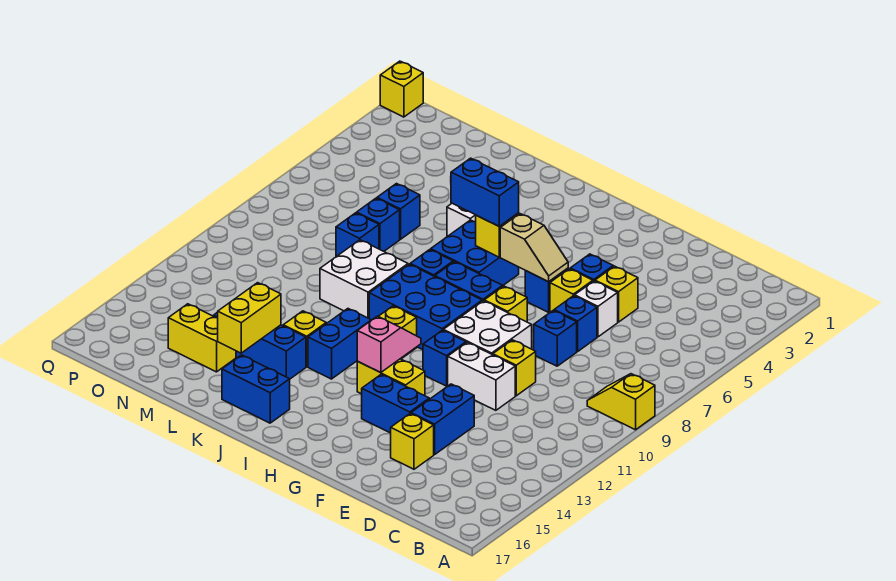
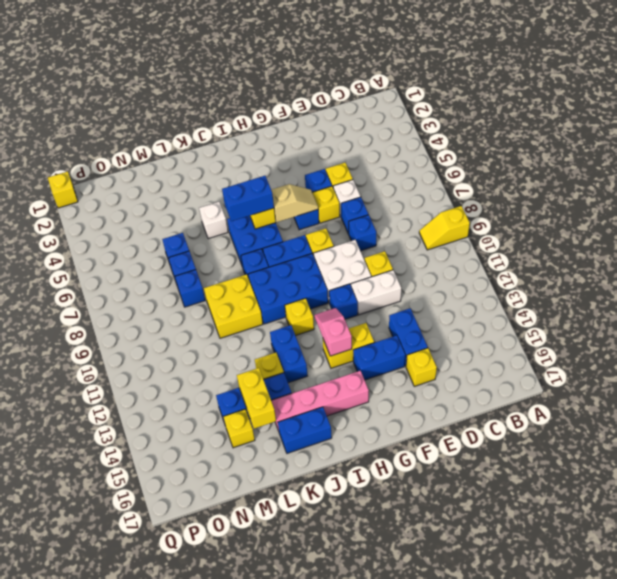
none -> pink brick H15:K15 level 1
white brick K9:L10 level 1 -> yellow brick K9:L10 level 1
yellow brick M15:N15 level 1 -> yellow brick M15 level 1

